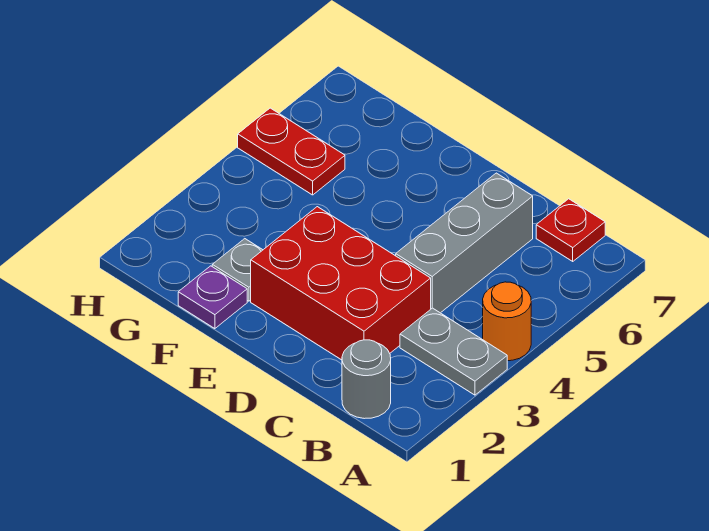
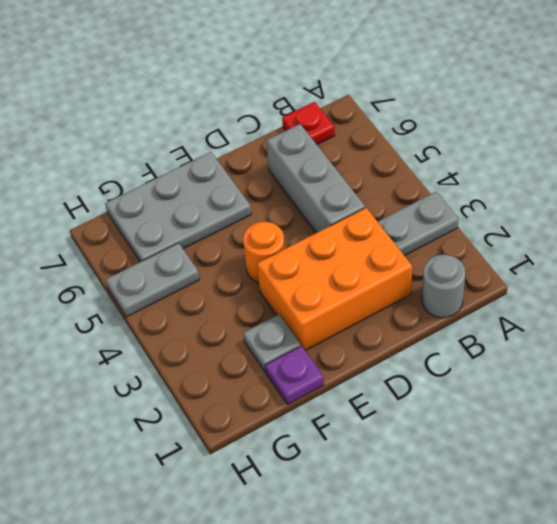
orange round brick A4 level 1 -> orange round brick E4 level 1
red brick C2:E3 level 1 -> orange brick C2:E3 level 1
none -> grey plate E6:G7 level 1
red plate G5:H5 level 1 -> grey plate G5:H5 level 1

